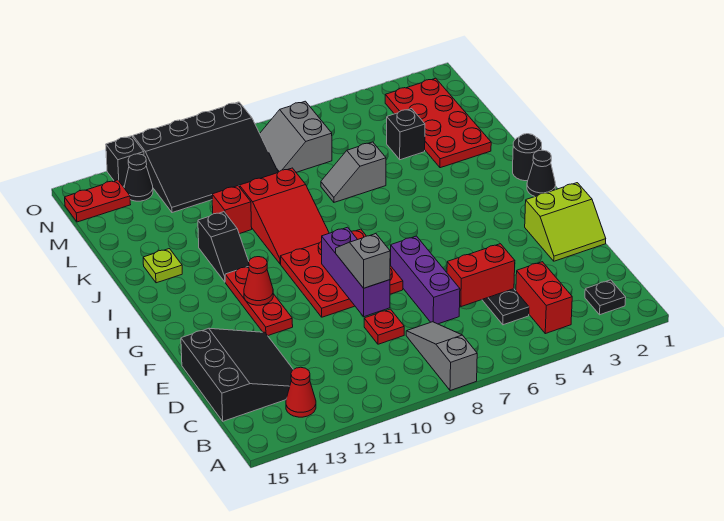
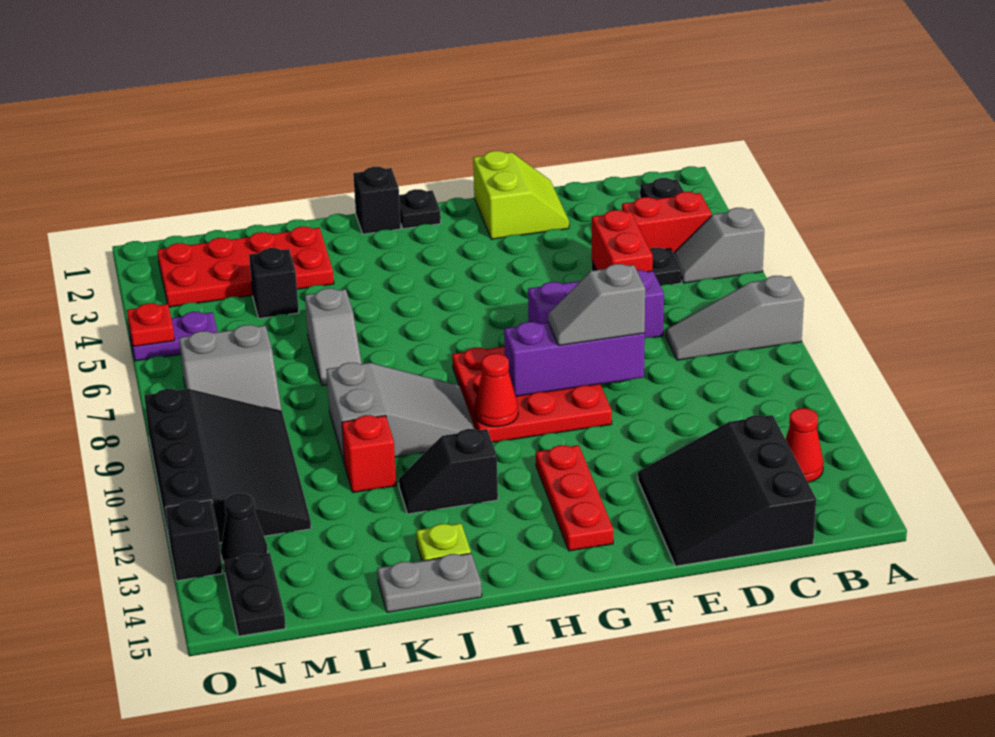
none -> grey slope A5:B5 level 1 top A
black slope C13:E15 level 1 top 15 -> black slope C13:E15 level 1 top C
red plate D9 level 1 -> red plate O5 level 2
red plate F12:H12 level 1 -> red plate G12:G14 level 1
red cone G12 level 2 -> red cone H10 level 2
black cone H1 level 1 -> black plate H1 level 1
black round brick I1 level 1 -> black brick I1 level 1
red slope I9:K10 level 1 top K -> grey slope I9:K10 level 1 top K
black slope I12:J12 level 1 top J -> black slope I12:J12 level 1 top I
none -> grey plate J15:K15 level 1
none -> purple plate N5:O5 level 1
red plate N14:N15 level 1 -> black plate N14:N15 level 1

